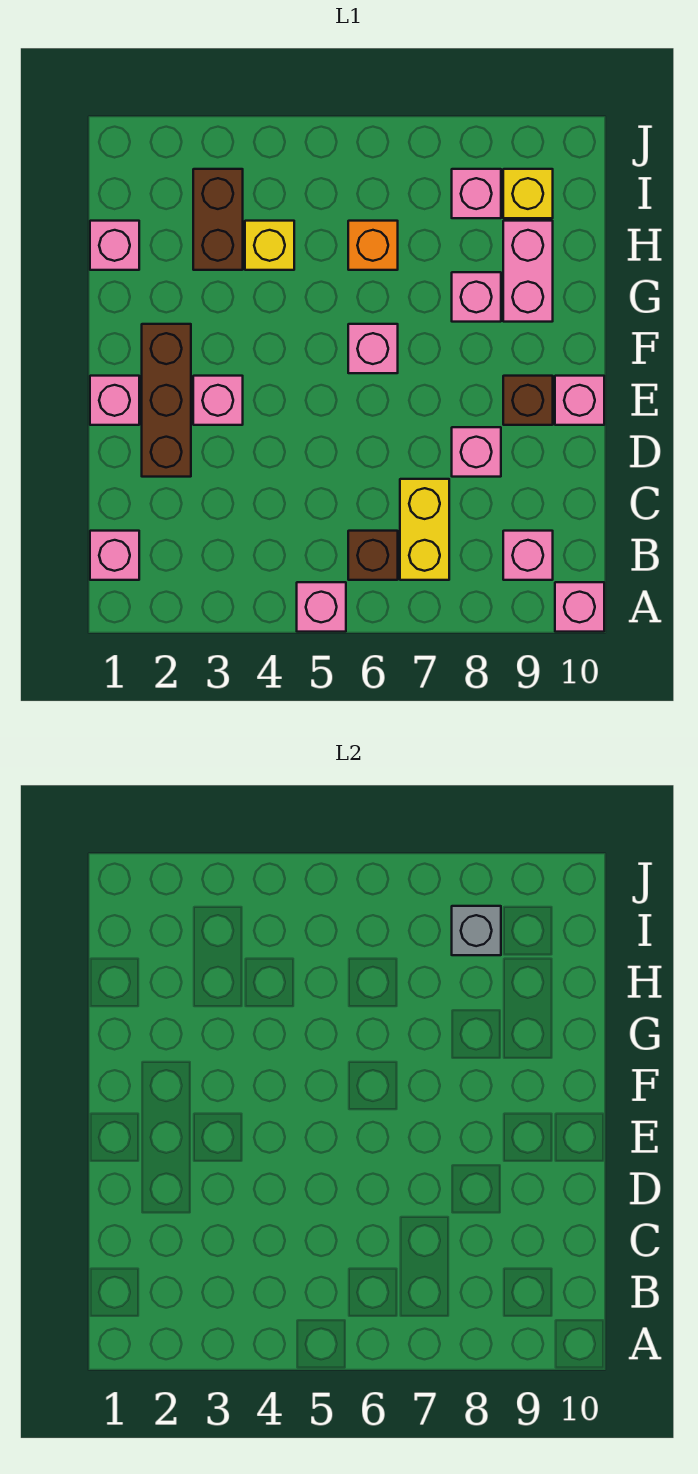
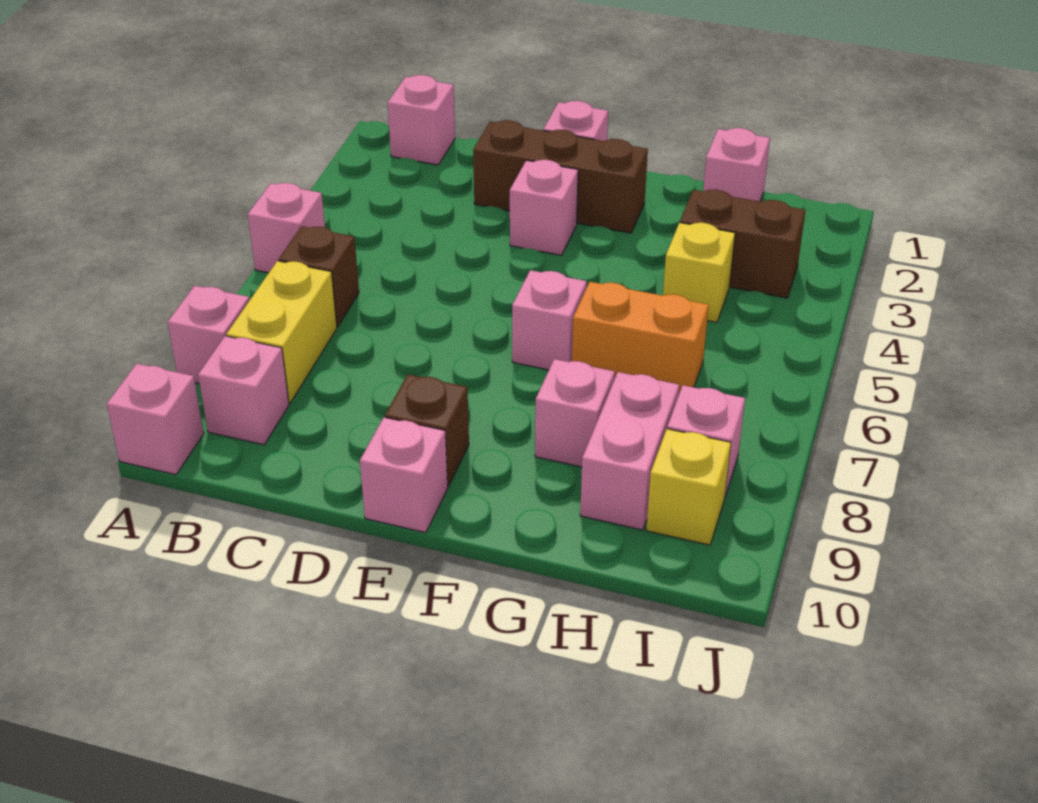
yellow brick B7:C7 level 1 -> yellow brick B7:B8 level 1
pink brick D8 level 1 -> pink brick A8 level 1
pink brick G9:H9 level 1 -> pink brick H8:H9 level 1
orange brick H6 level 1 -> orange brick G6:H6 level 1
grey brick I8 level 2 -> none

